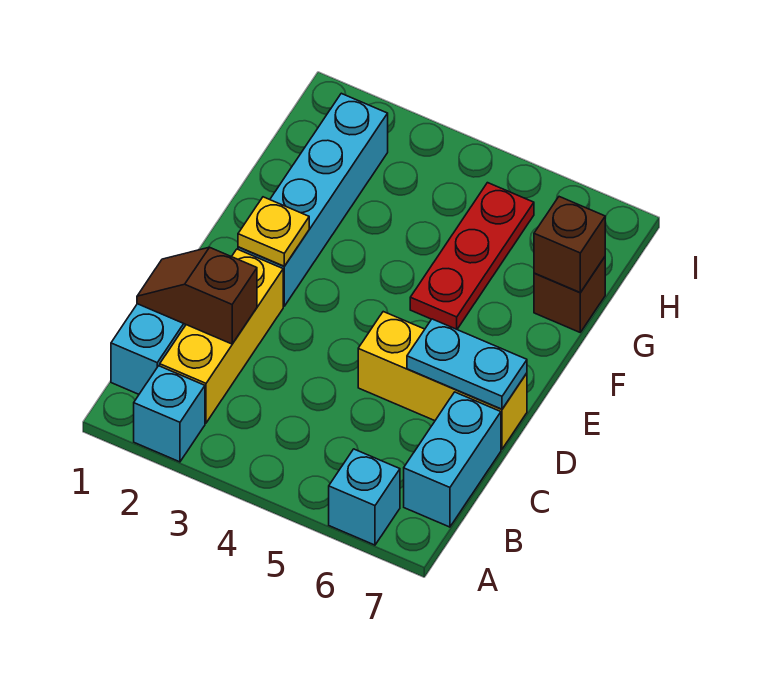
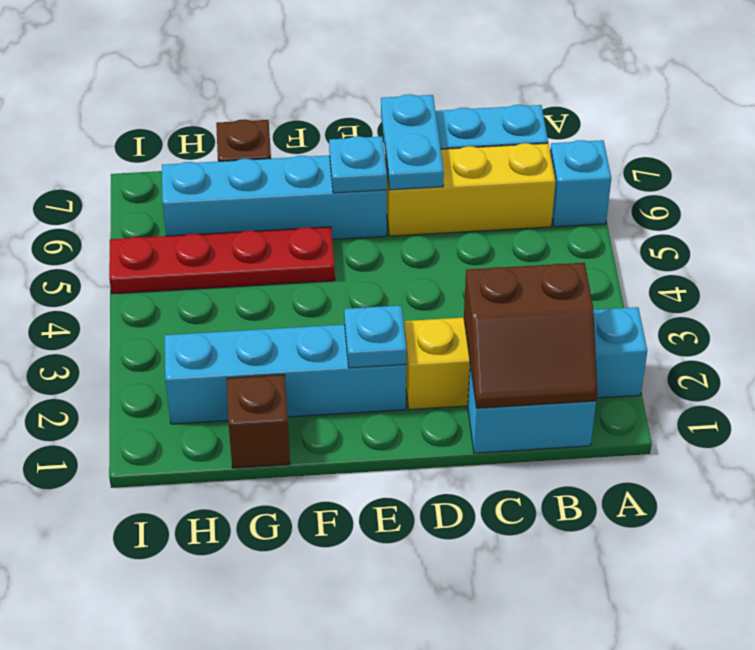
brown slope C1:C2 level 2 top 2 -> brown slope B1:C2 level 2 top 2
yellow brick D5:D7 level 1 -> yellow brick B6:D6 level 1
yellow plate E2 level 2 -> cyan plate E2 level 2
none -> cyan brick E6:H6 level 1
none -> cyan plate E6 level 2
red plate F5:H5 level 1 -> red plate F5:I5 level 1
brown brick G7 level 2 -> brown brick G1 level 1

